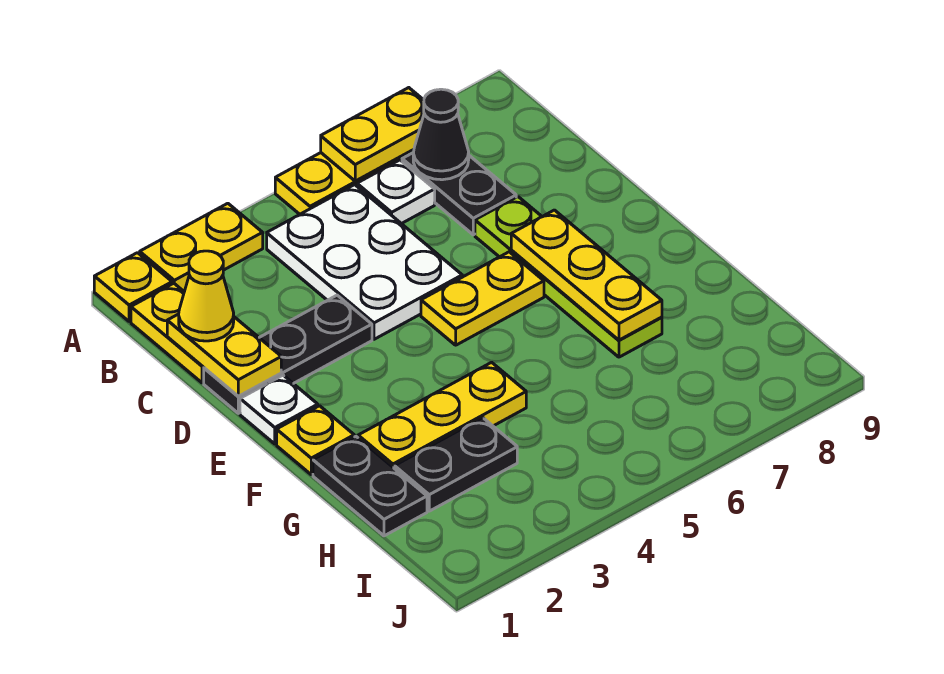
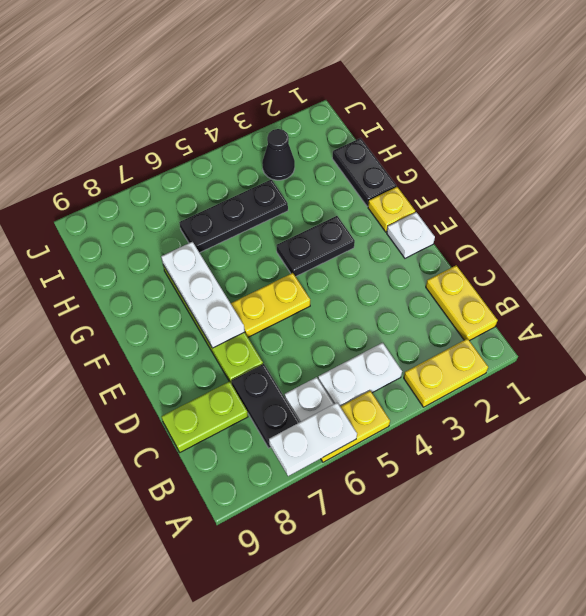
yellow plate A1 level 1 -> none
yellow plate A6:A7 level 2 -> white plate A6:A7 level 2
white plate B4:D5 level 1 -> white plate B4:B5 level 1
black cone B7 level 2 -> black cone I3 level 1
yellow plate C1:D1 level 2 -> none
yellow cone C1 level 3 -> none
none -> lime plate C8:C9 level 1
black plate D1:D3 level 1 -> black plate H4:H6 level 1
yellow plate E7:G7 level 2 -> white plate E7:G7 level 2
yellow plate G2:G4 level 1 -> none
black plate H2:H3 level 1 -> black plate F3:F4 level 1

